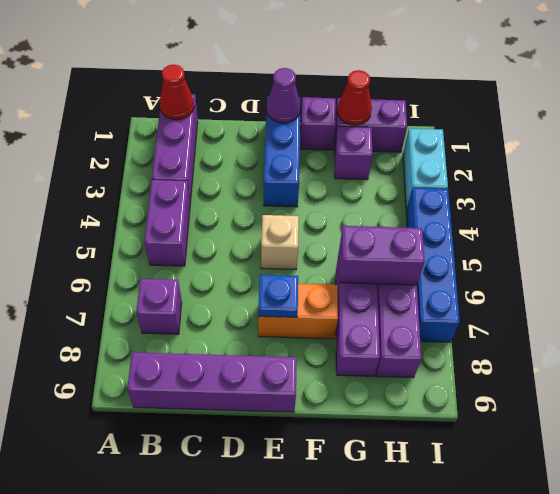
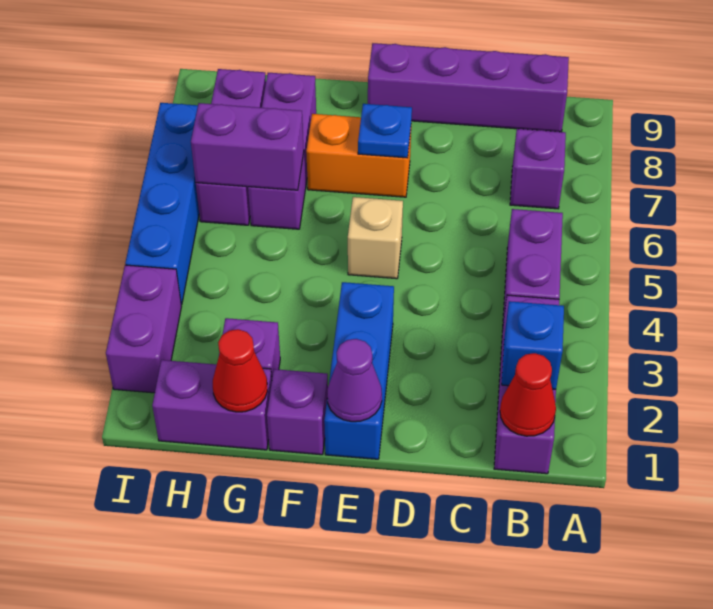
none -> blue brick B2 level 2
cyan brick I2:I3 level 1 -> purple brick I2:I3 level 1

